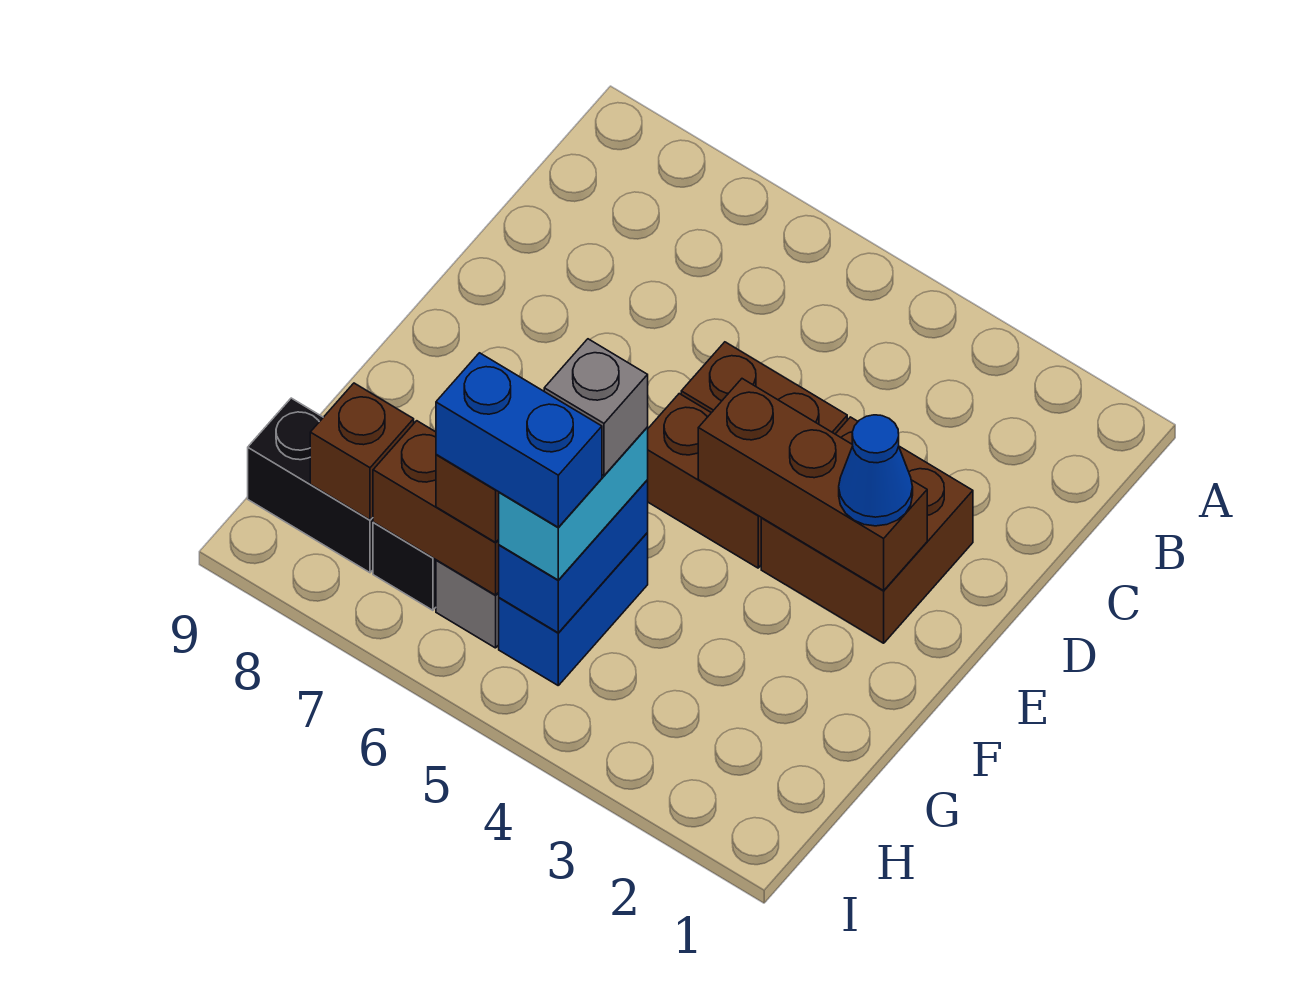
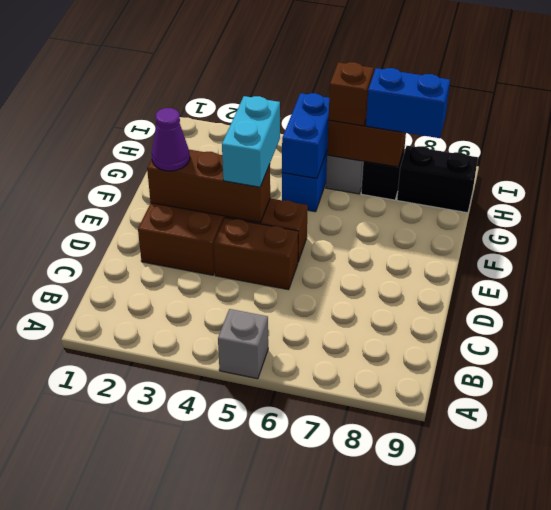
blue cone E2 level 3 -> purple cone E2 level 3
cyan brick G5:H5 level 3 -> cyan brick E4:F4 level 3
grey brick G5 level 4 -> grey brick A5 level 1
blue brick H5:H6 level 4 -> blue brick H7:H8 level 3
brown brick H8 level 2 -> none

